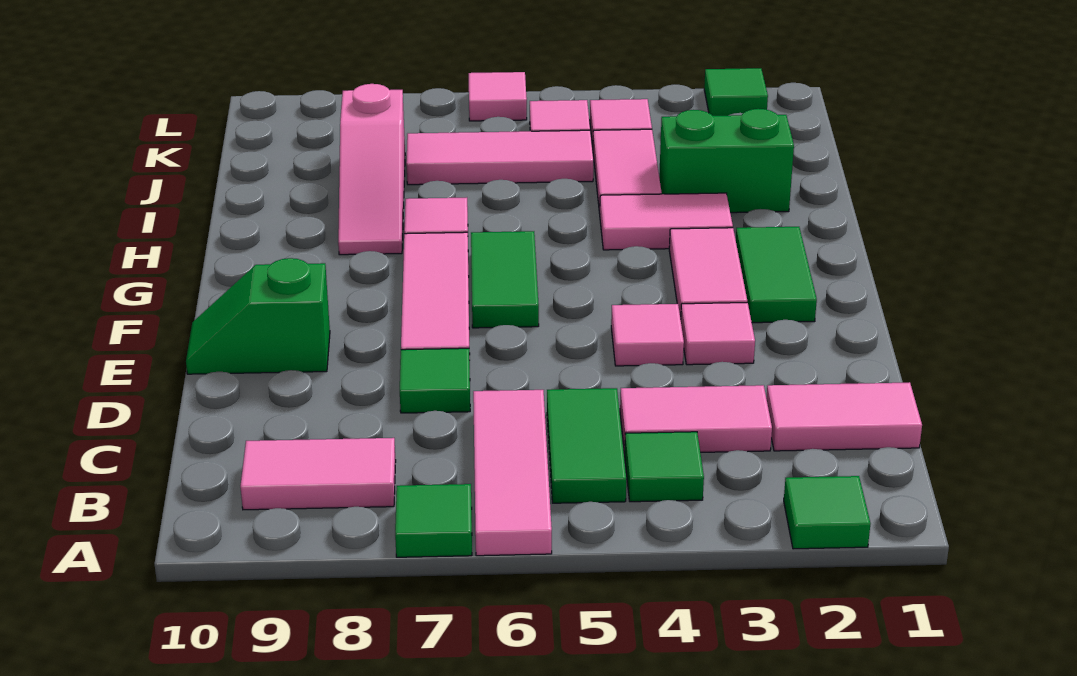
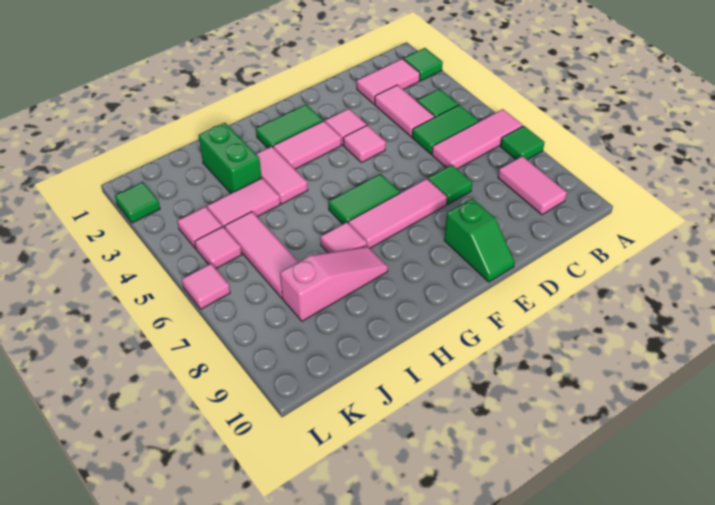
pink tile C1:C2 level 1 -> pink tile B2:C2 level 1

